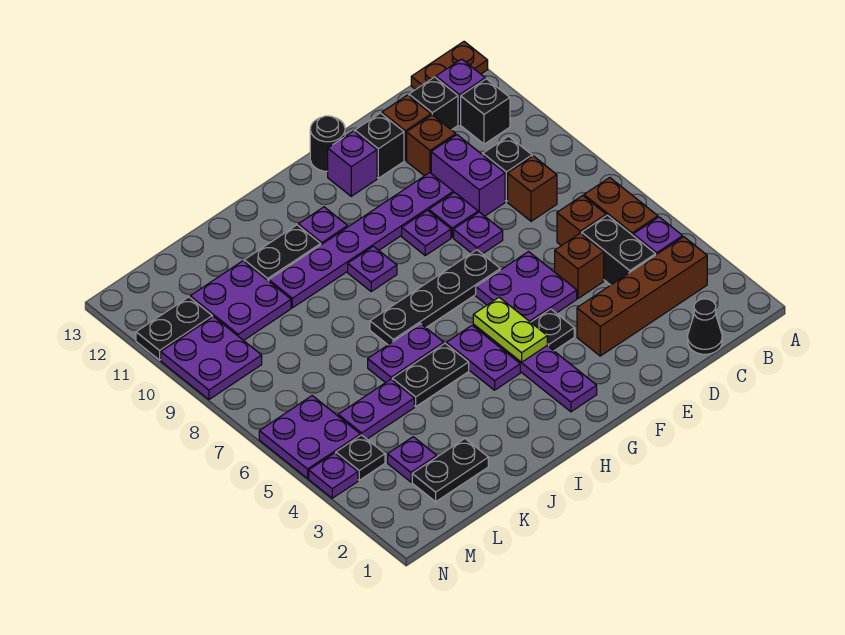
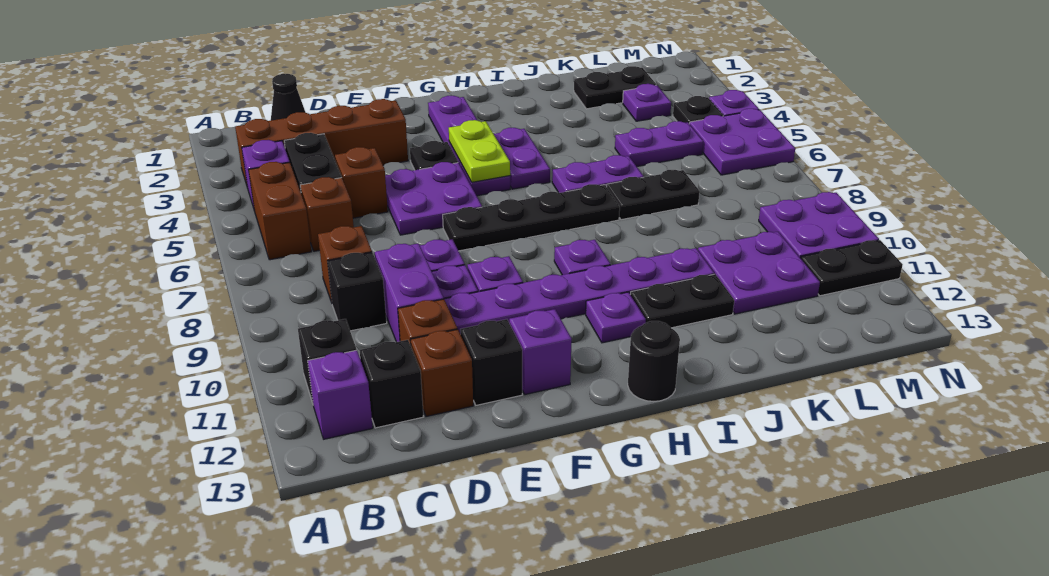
brown plate A13:B13 level 1 -> none
black round brick F13 level 1 -> black round brick H13 level 1
black plate I5:J5 level 1 -> black plate J7:K7 level 1

